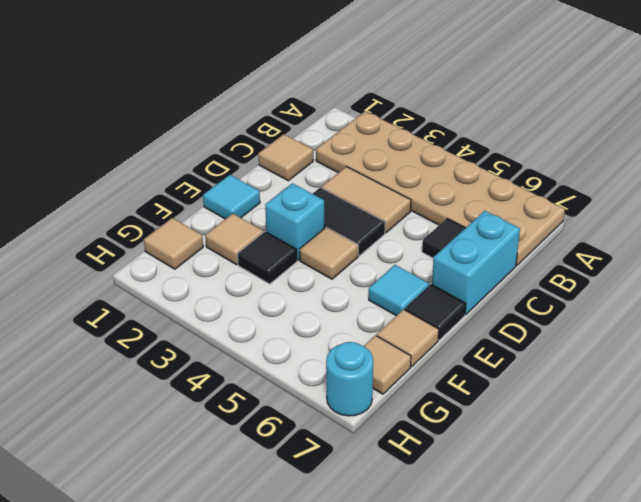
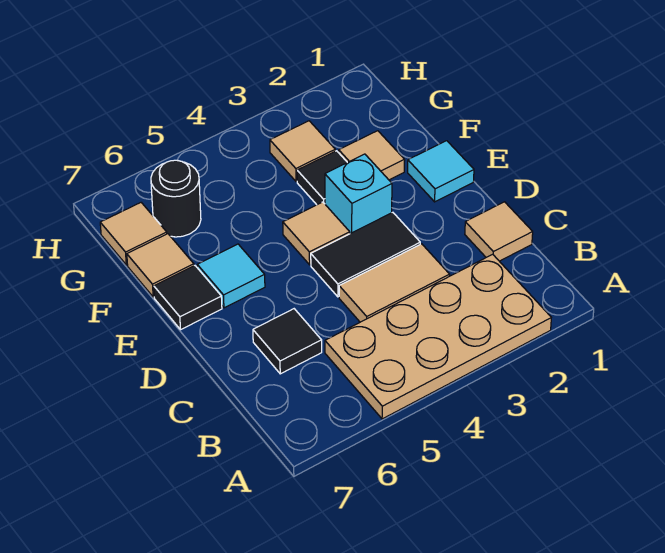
tan plate A2:B7 level 1 -> tan plate A2:B5 level 1
cyan brick C7:D7 level 1 -> none
tan tile G1 level 1 -> tan tile G3 level 1
none -> black round brick G6 level 1
cyan round brick H7 level 1 -> none

